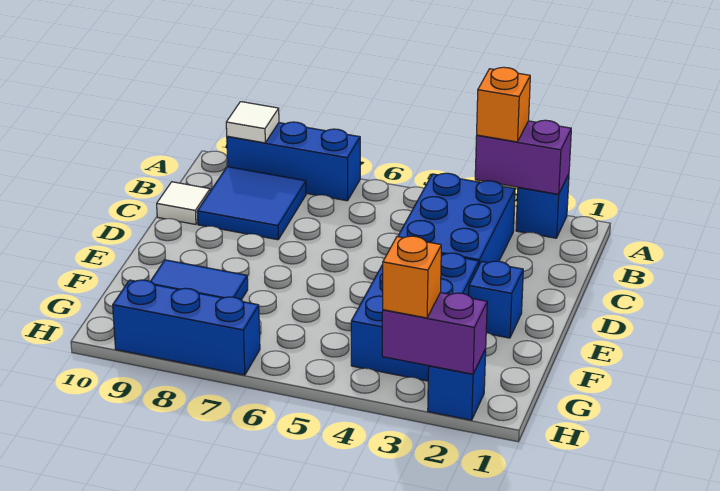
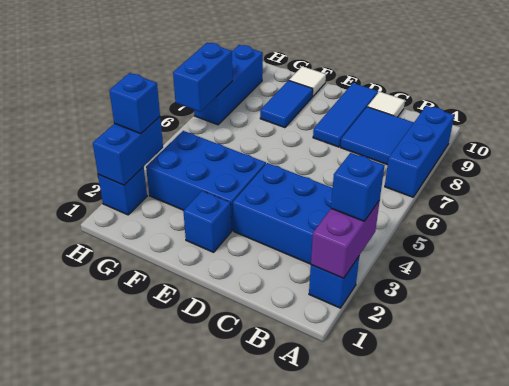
orange brick A3 level 3 -> blue brick A3 level 3
white tile A9 level 2 -> white tile F10 level 1
none -> blue tile D8:D10 level 1
purple brick H2:H3 level 2 -> blue brick H2:H3 level 2
orange brick H3 level 3 -> blue brick H3 level 3
none -> blue brick H6:H7 level 2

